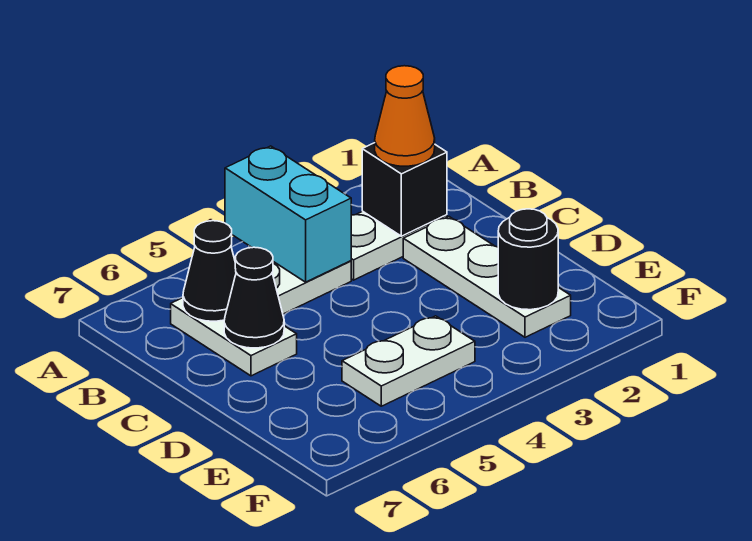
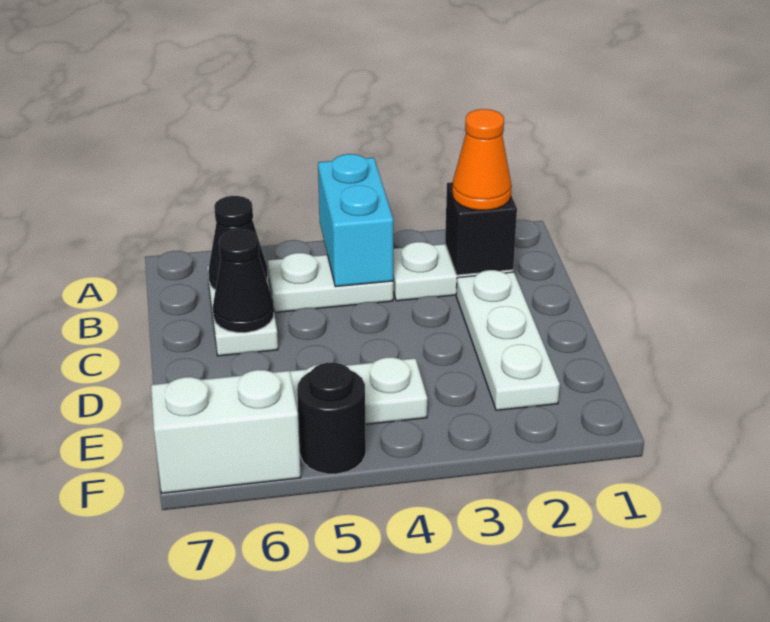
black round brick E2 level 2 -> black round brick F5 level 1
none -> white brick F6:F7 level 1

